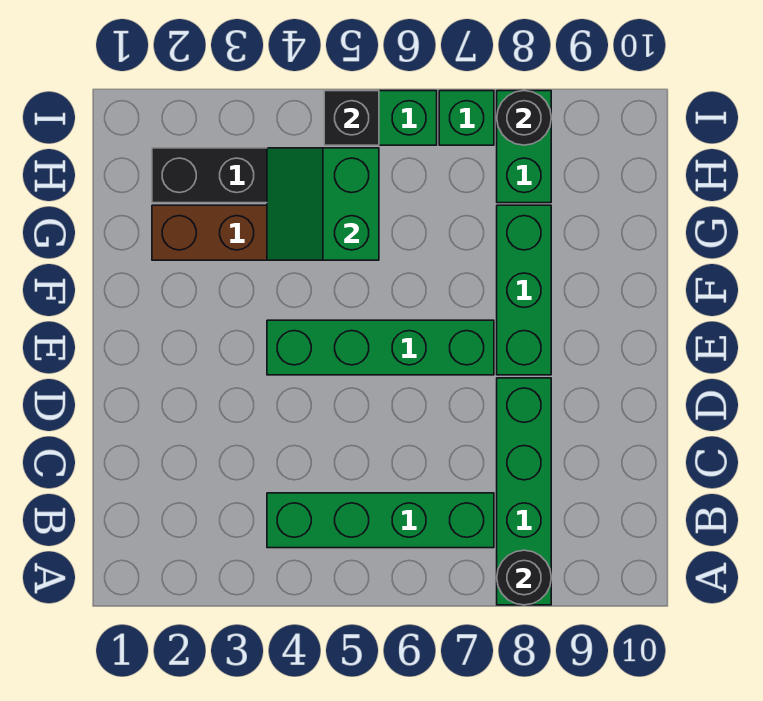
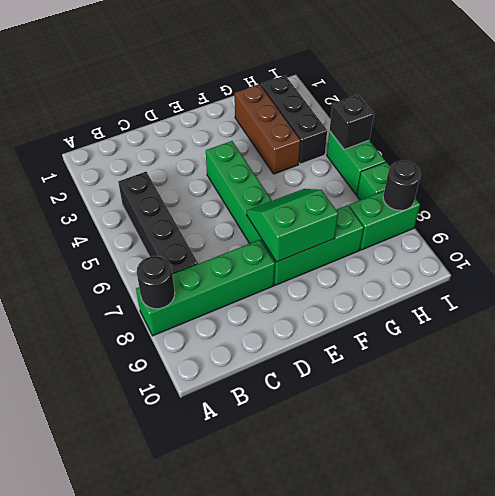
green brick B4:B7 level 1 -> black brick B4:B7 level 1
green slope G4:H5 level 2 top 5 -> green slope E7:F8 level 2 top 8

